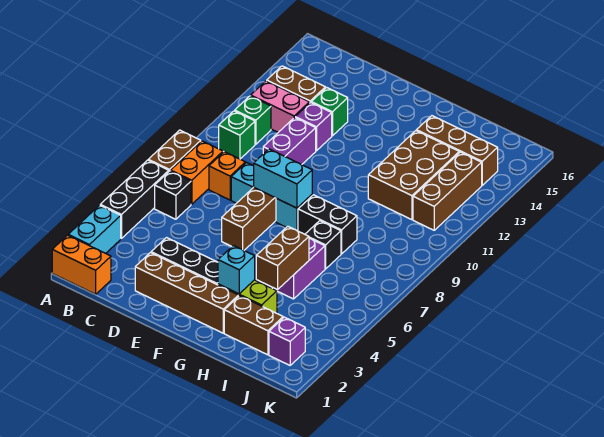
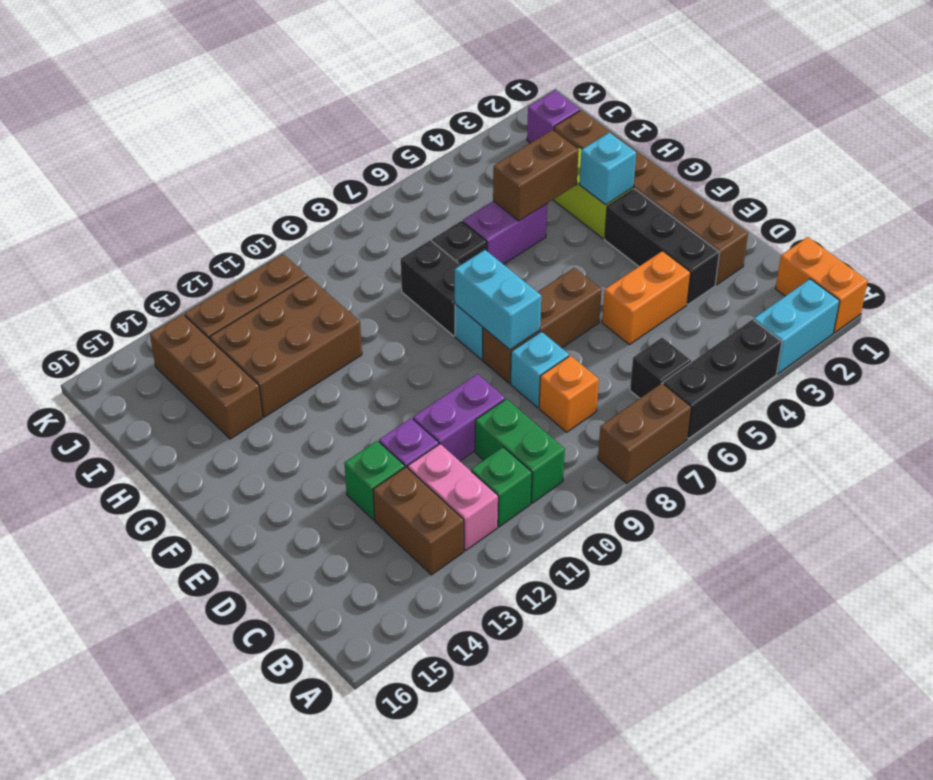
orange brick B7:B8 level 1 -> orange brick D4:D5 level 1
green brick B10 level 1 -> green brick B10:C10 level 1

